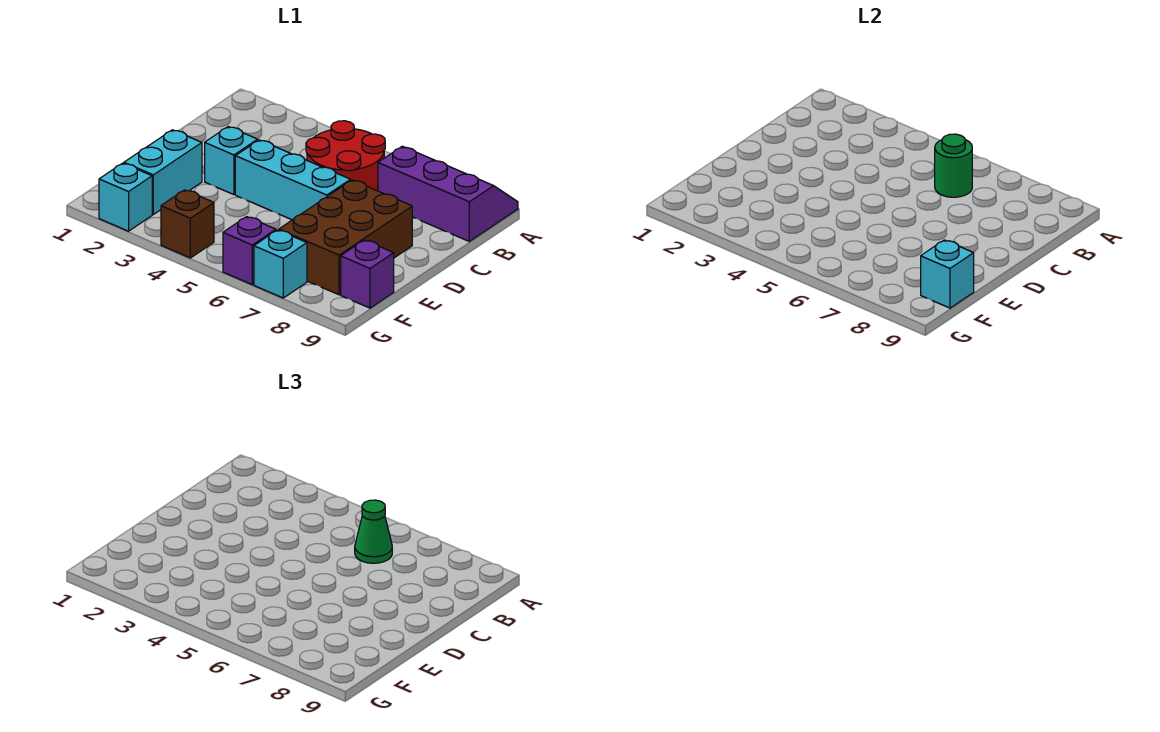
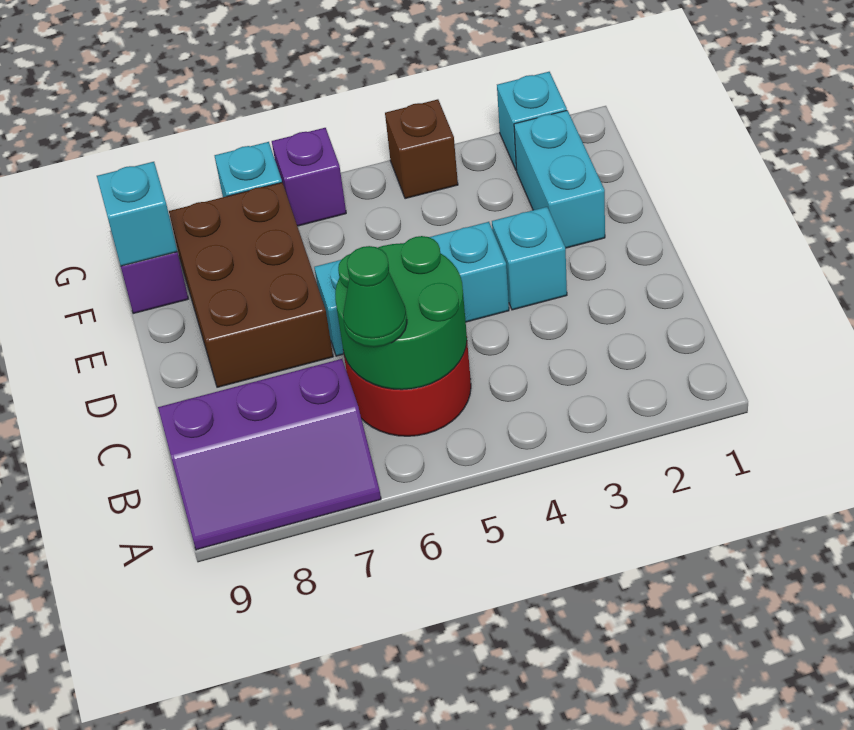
green round brick B6 level 2 -> green round brick B5:C6 level 2

